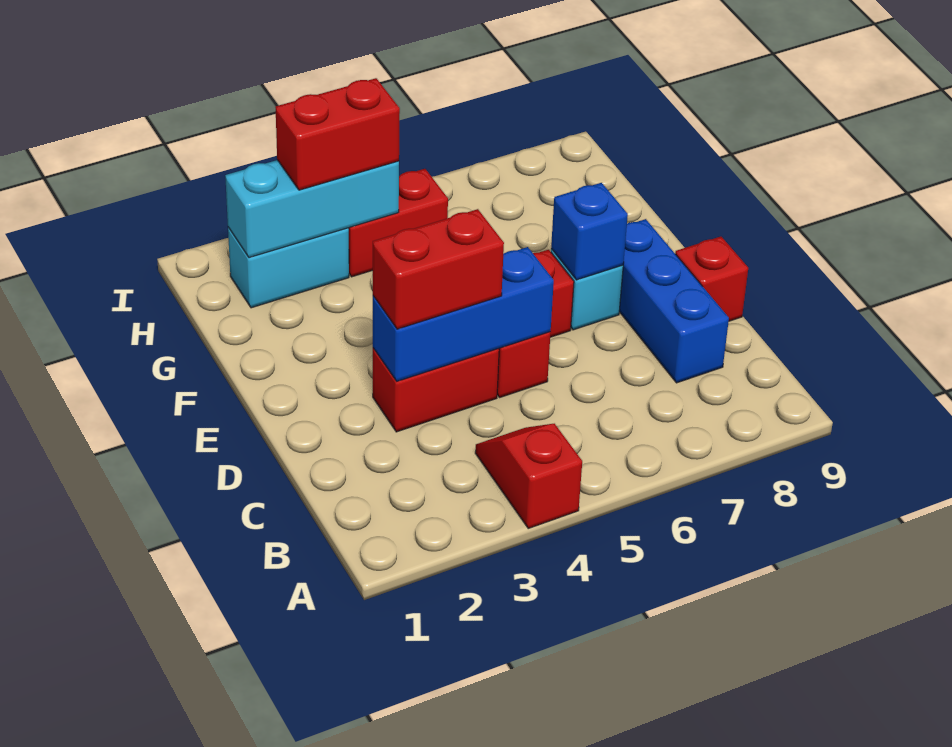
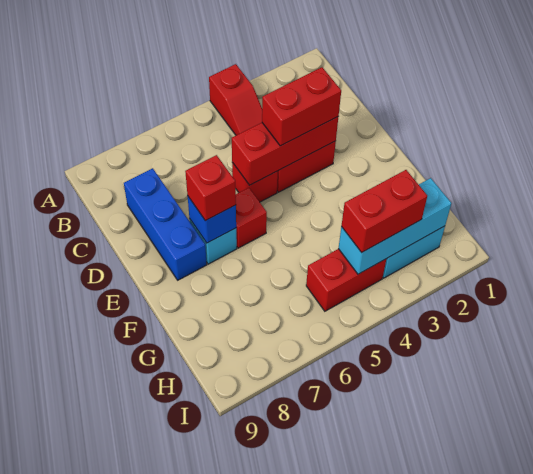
blue brick D3:D5 level 2 -> red brick D3:D5 level 2
red brick D9 level 1 -> red brick E7 level 3

